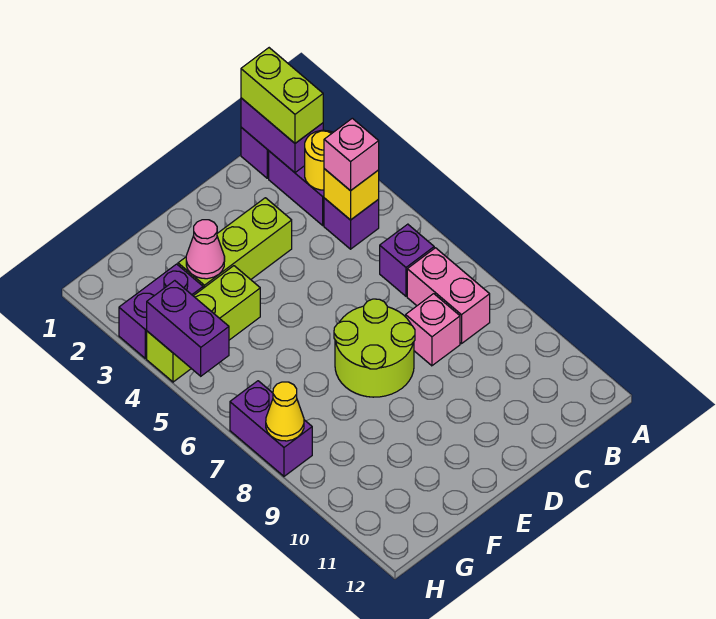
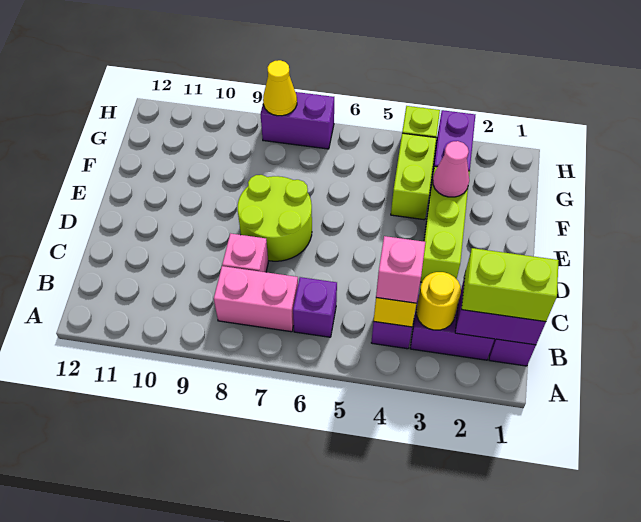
purple brick H4:H5 level 2 -> none

